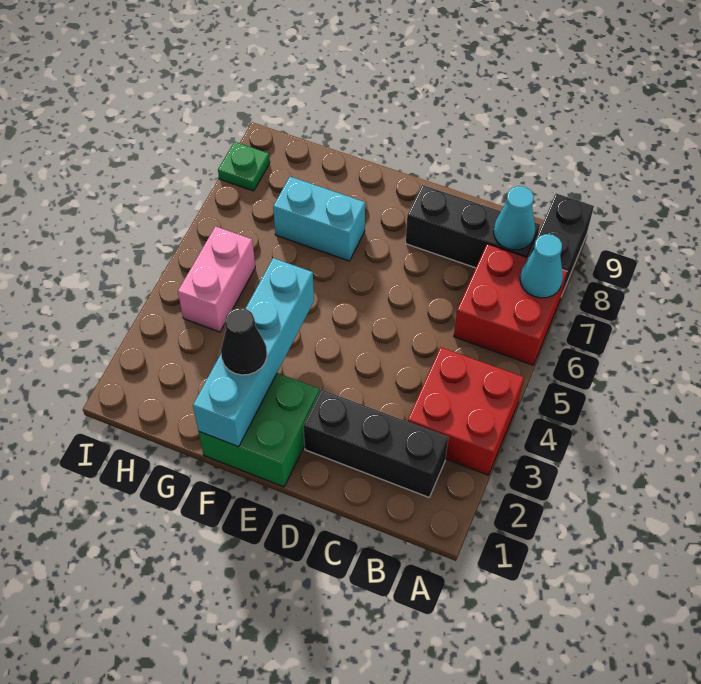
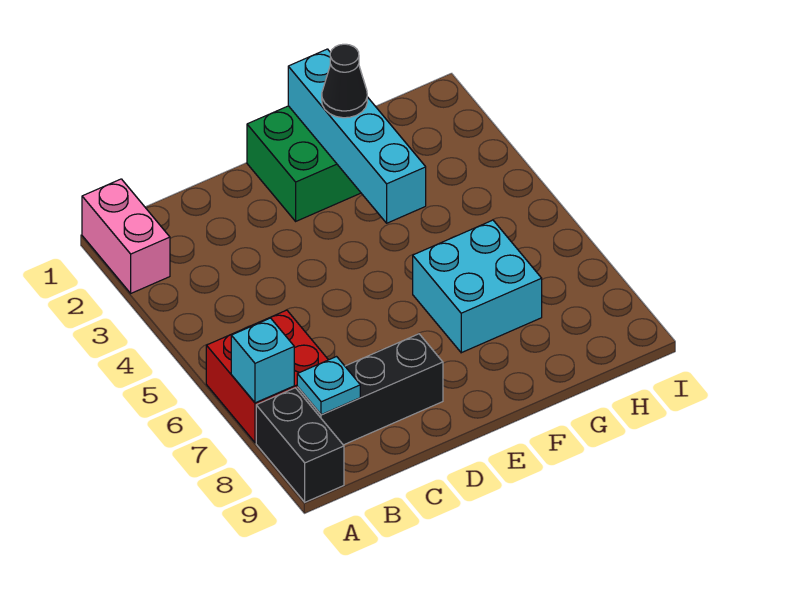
red brick A3:B4 level 1 -> none
cyan cone A7 level 2 -> cyan brick A7 level 2
black brick B2:D2 level 1 -> none
cyan cone B8 level 2 -> cyan plate B8 level 2
cyan brick F7:G7 level 1 -> cyan brick F6:G7 level 1
pink brick H4:H5 level 1 -> pink brick A1:A2 level 1
green plate I8 level 1 -> none

